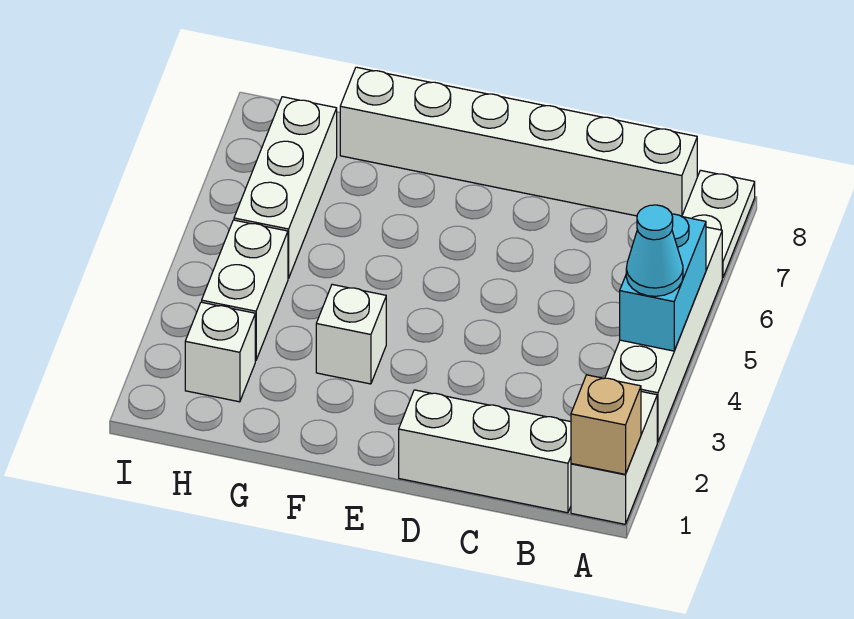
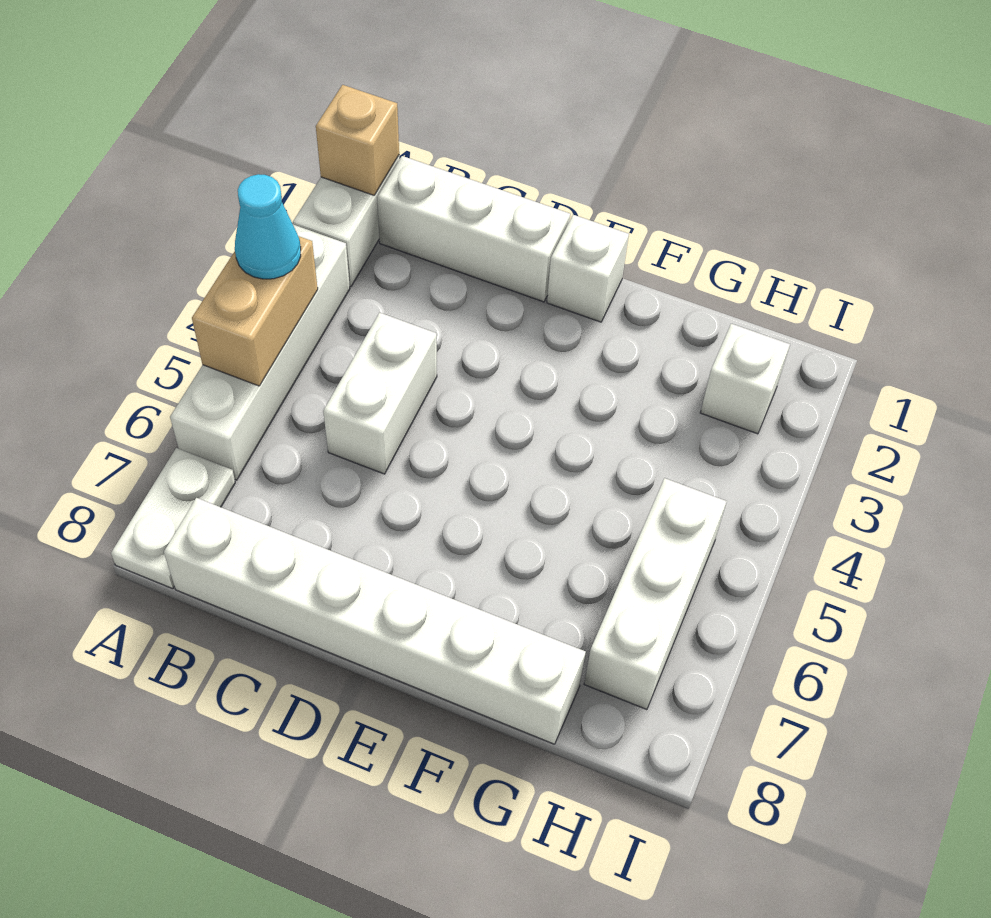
cyan brick A4:A5 level 2 -> tan brick A4:A5 level 2
white brick F3 level 1 -> white brick E1 level 1
white brick H3:H4 level 1 -> white brick C4:C5 level 1

